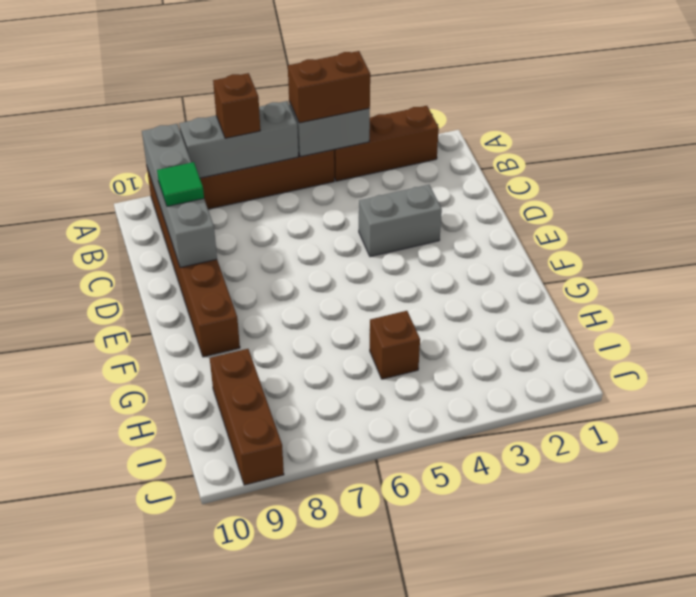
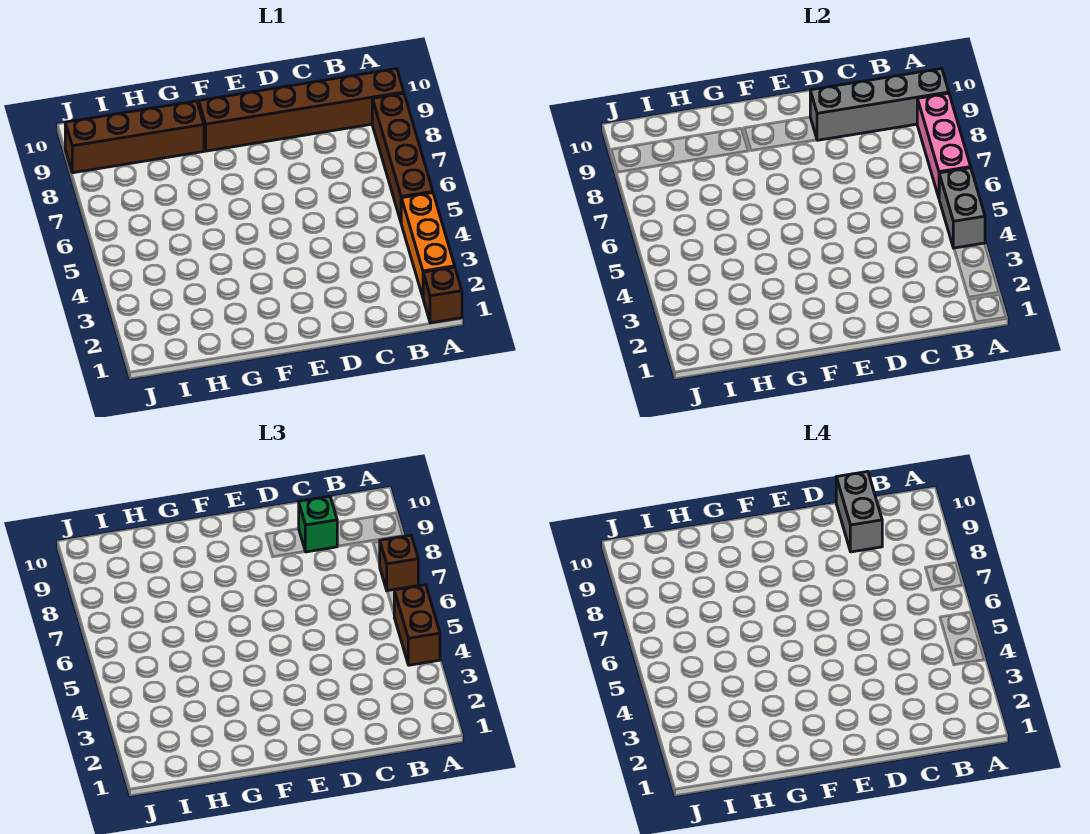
brown brick A2:A4 level 1 -> orange brick A2:A4 level 1
grey brick A6:A8 level 2 -> pink brick A6:A8 level 2
green tile C9 level 3 -> green brick C9 level 3
grey brick D3:D4 level 1 -> grey brick C9:C10 level 4
brown brick H5 level 1 -> brown brick A1 level 1
brown brick H9:J9 level 1 -> brown brick G9:J9 level 1

